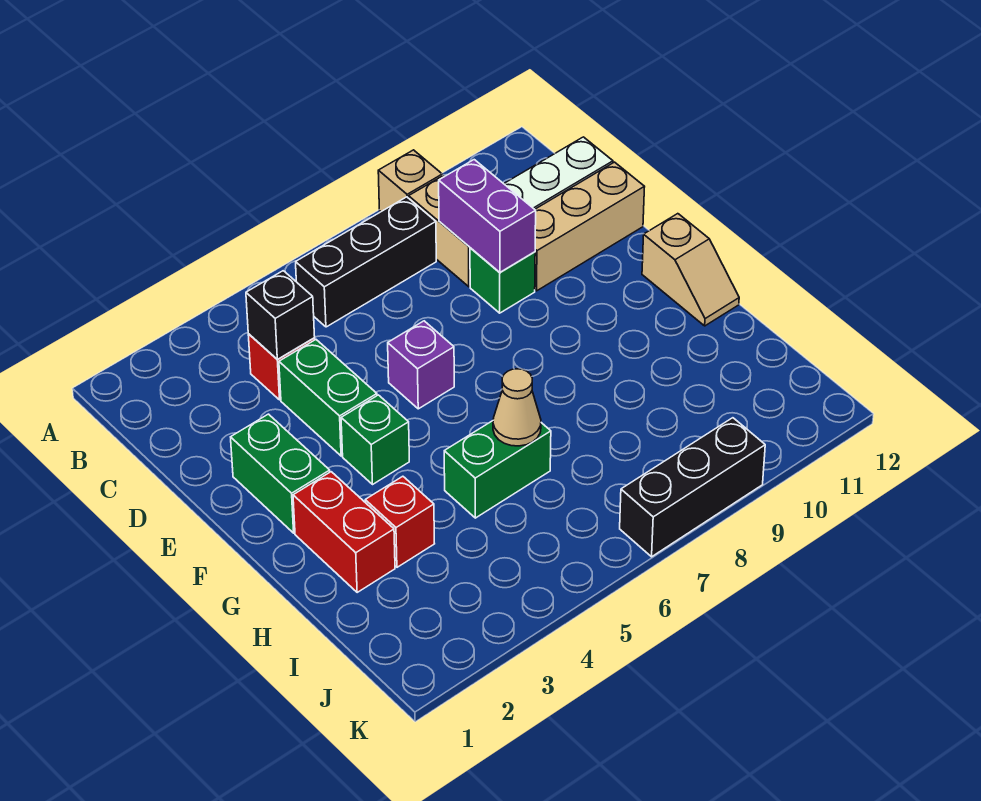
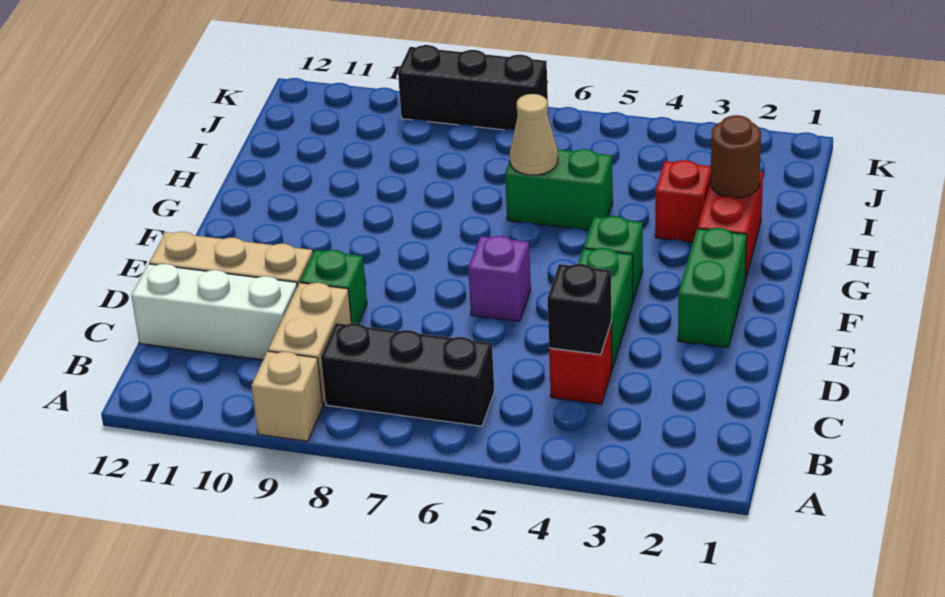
purple brick C9:D9 level 2 -> none
tan slope F12:G12 level 1 top F -> none
none -> brown round brick H2 level 2

